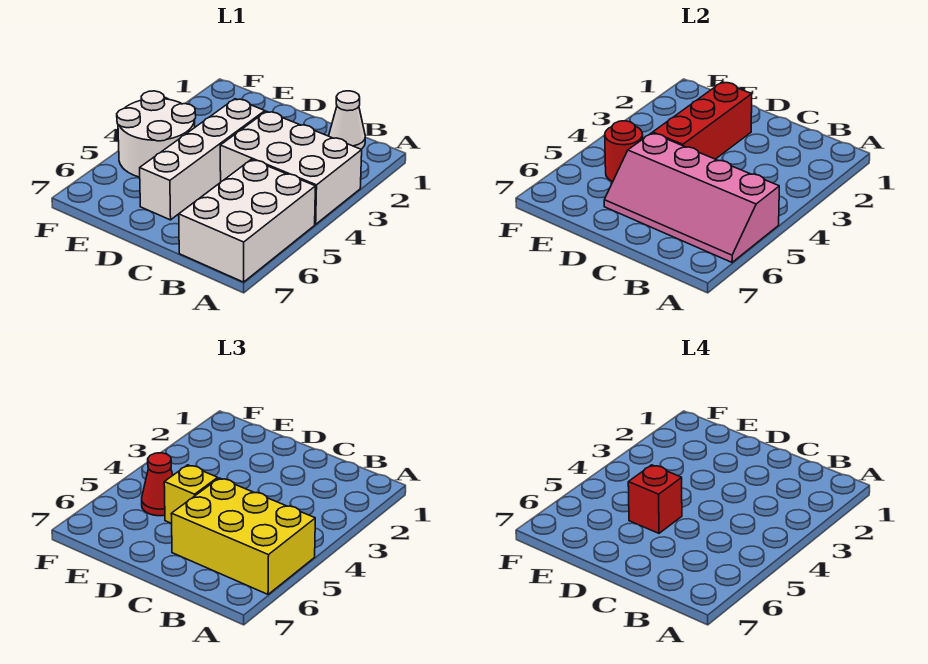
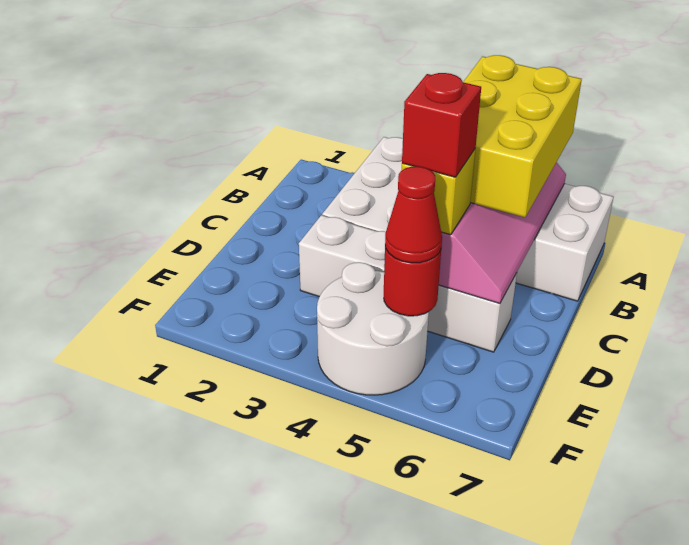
white cone B1 level 1 -> none
red brick D2:D4 level 2 -> none

